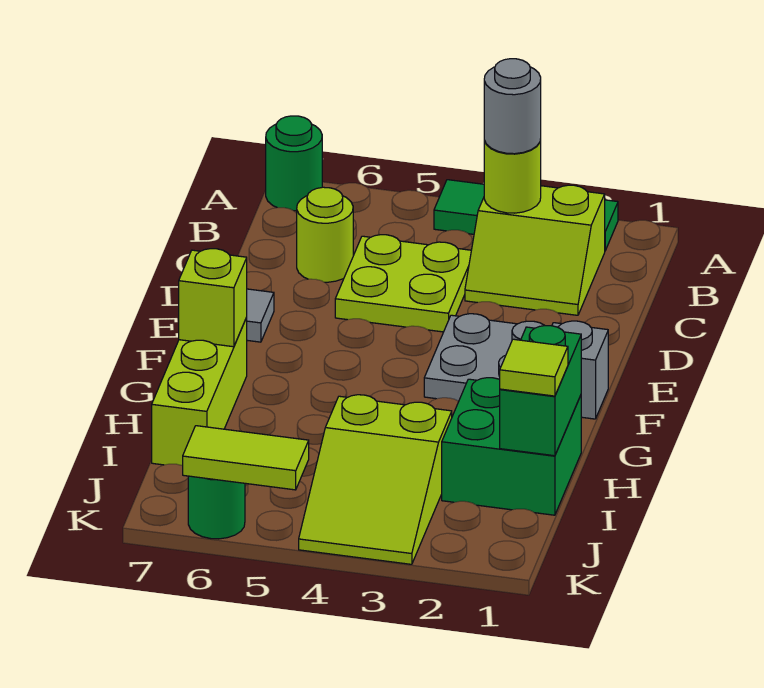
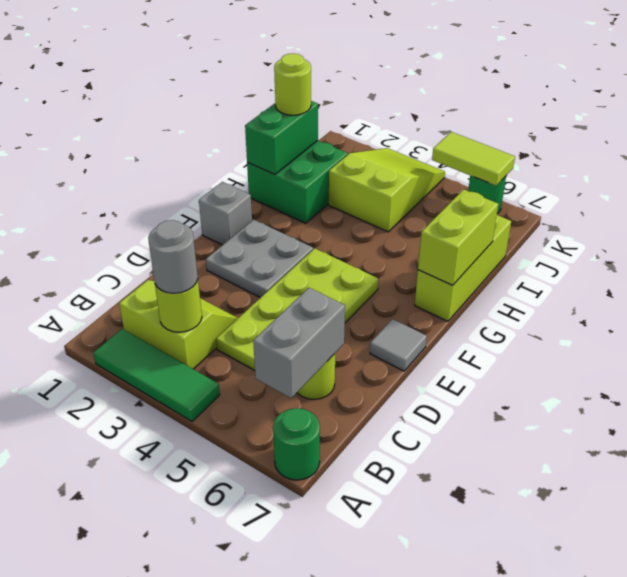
none -> grey brick B6:C6 level 2
lime plate C4:D5 level 1 -> lime plate C4:F5 level 1
lime brick G7 level 2 -> lime brick G7:H7 level 2
lime tile I1 level 3 -> lime round brick I1 level 3

